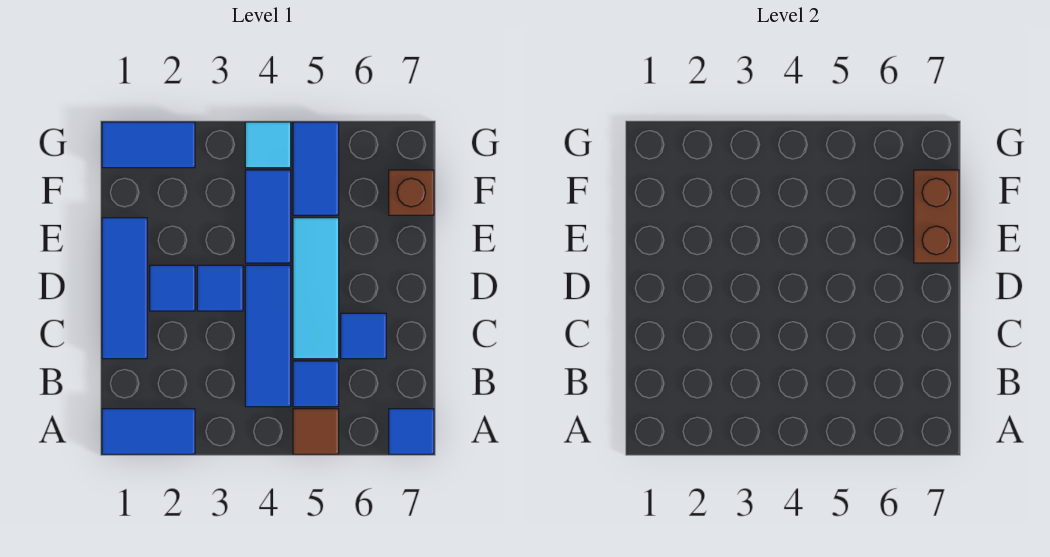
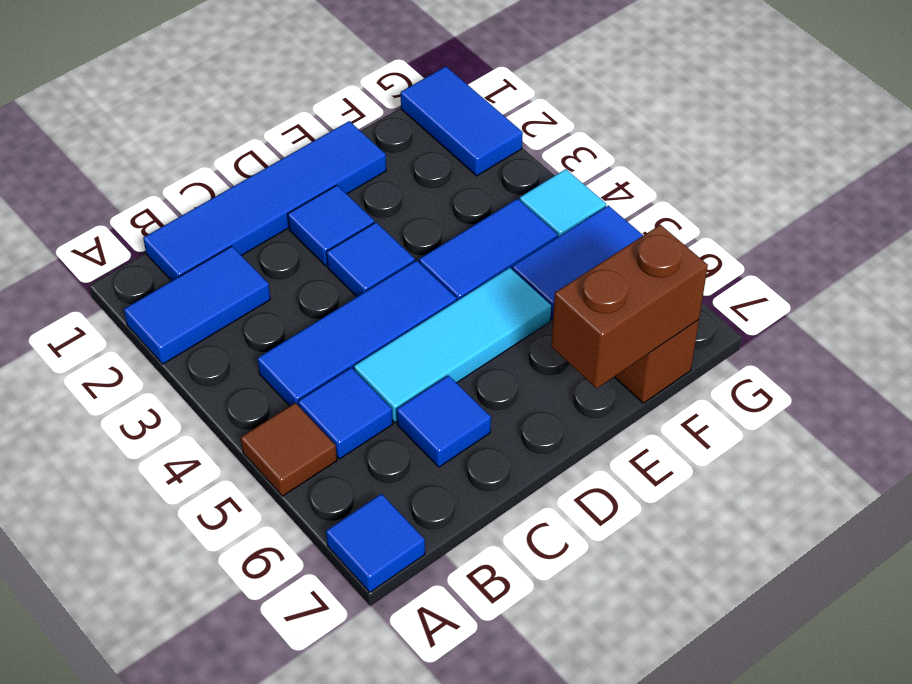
blue tile A1:A2 level 1 -> blue tile A2:B2 level 1
blue tile C1:E1 level 1 -> blue tile B1:E1 level 1

